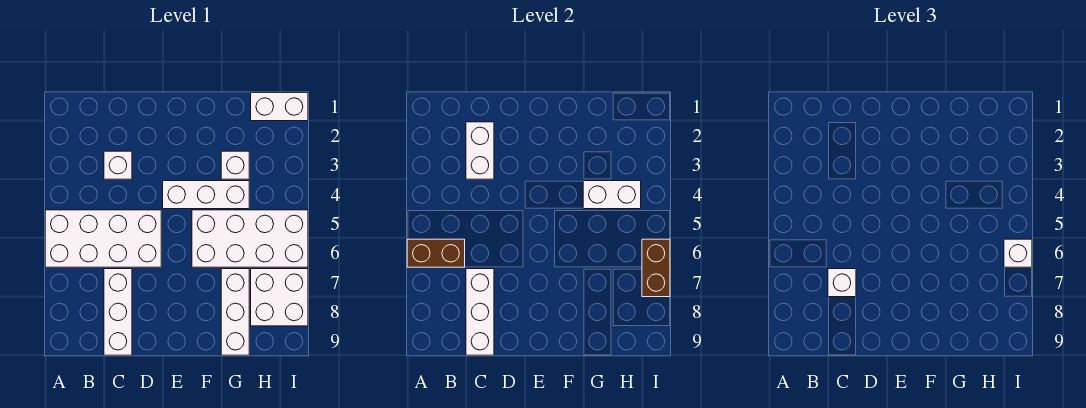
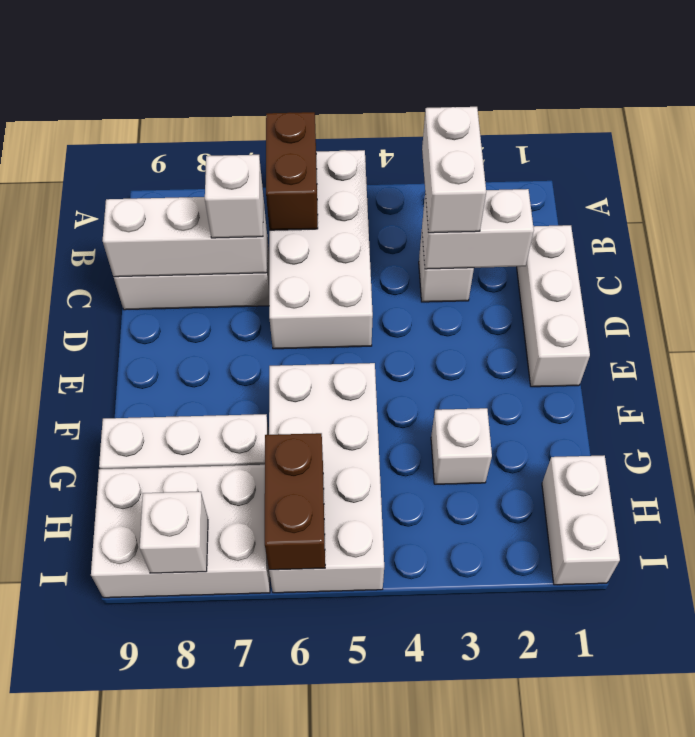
white brick E4:G4 level 1 -> white brick C1:E1 level 1
white brick G4:H4 level 2 -> white brick B3:C3 level 3
white brick H7:I8 level 1 -> white brick H7:I9 level 1
brown brick I6:I7 level 2 -> brown brick H6:I6 level 2
white brick I6 level 3 -> white brick I8 level 2

